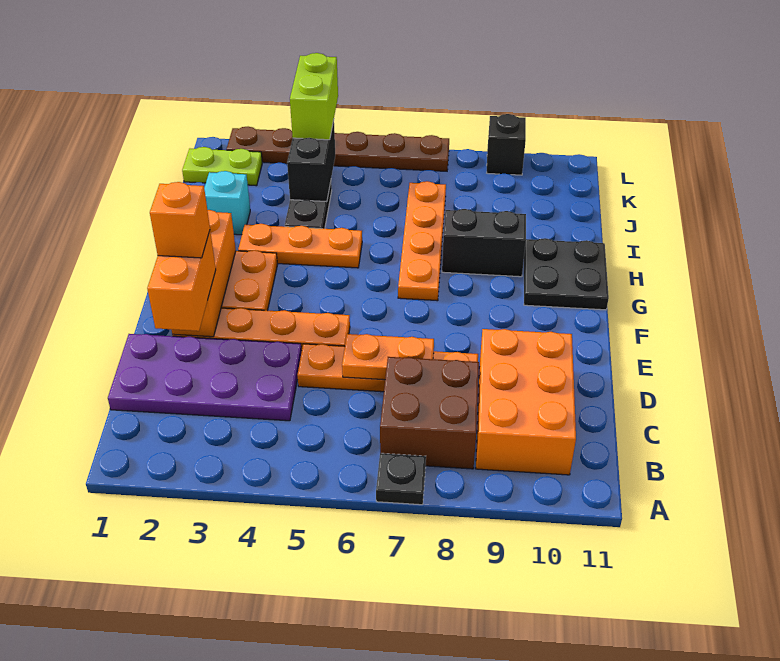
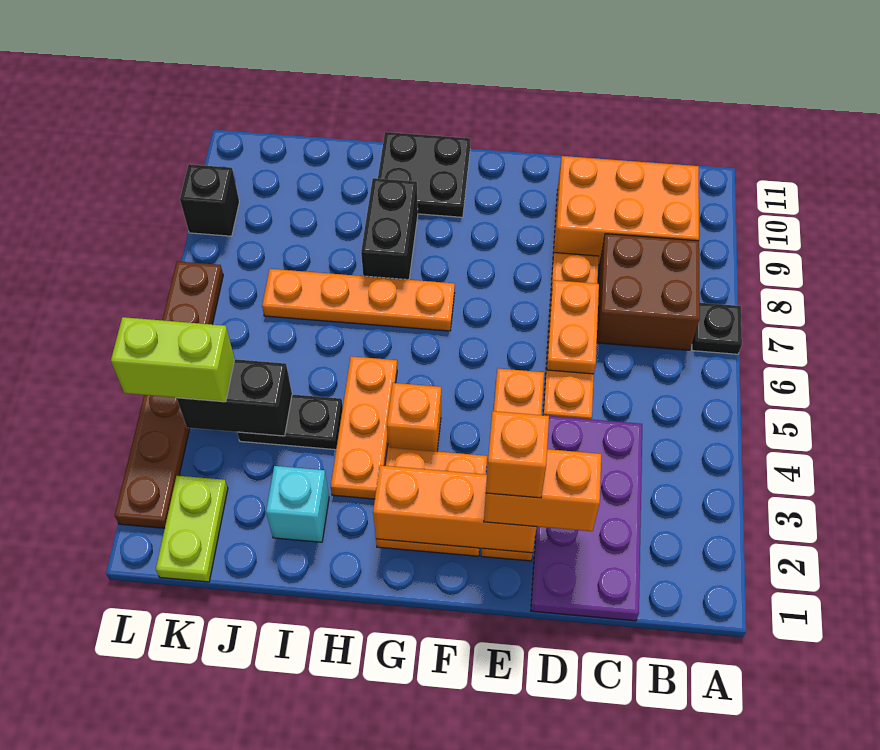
none -> orange brick G4 level 1

